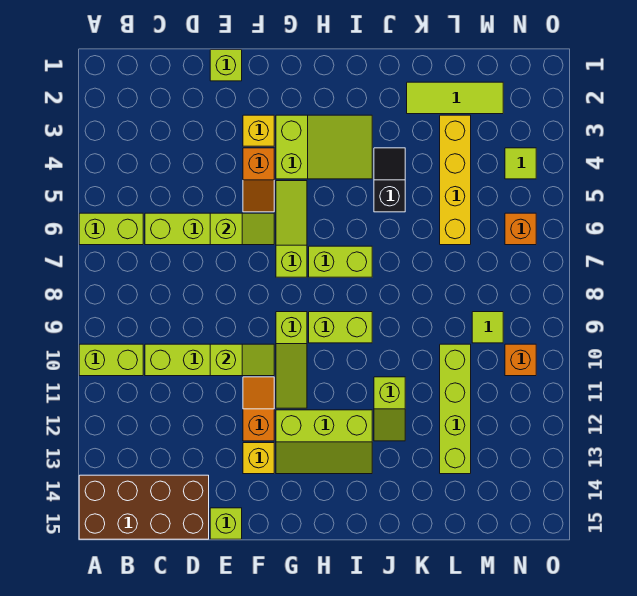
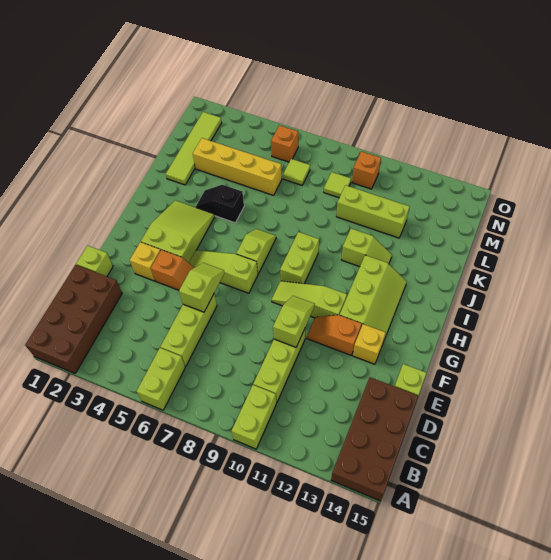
none -> brown brick A1:D2 level 1
lime slope G9:G11 level 1 top 9 -> lime slope G9:G11 level 1 top 11
lime brick H7:I7 level 1 -> lime slope H7:I7 level 1 top H
lime tile K2:M2 level 1 -> lime tile K2:N2 level 1
lime brick L10:L13 level 1 -> lime brick L10:L12 level 1
lime tile N4 level 1 -> lime tile M7 level 1

